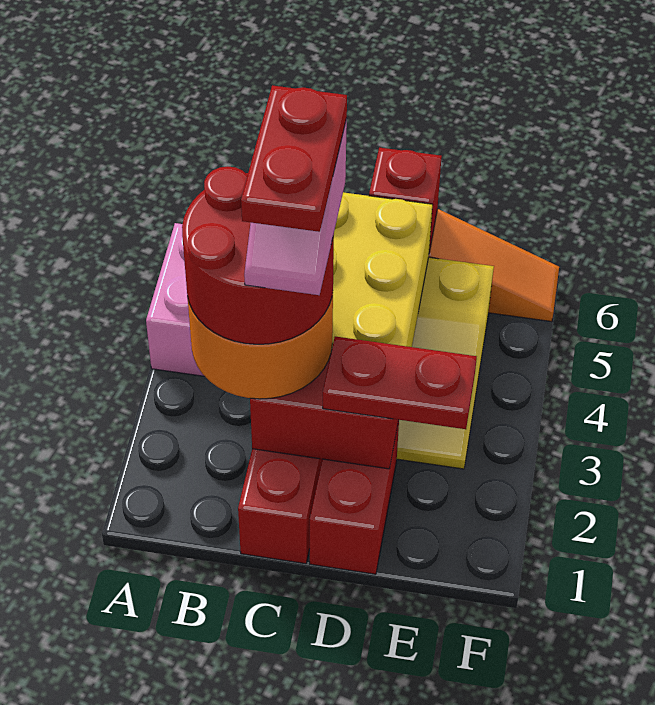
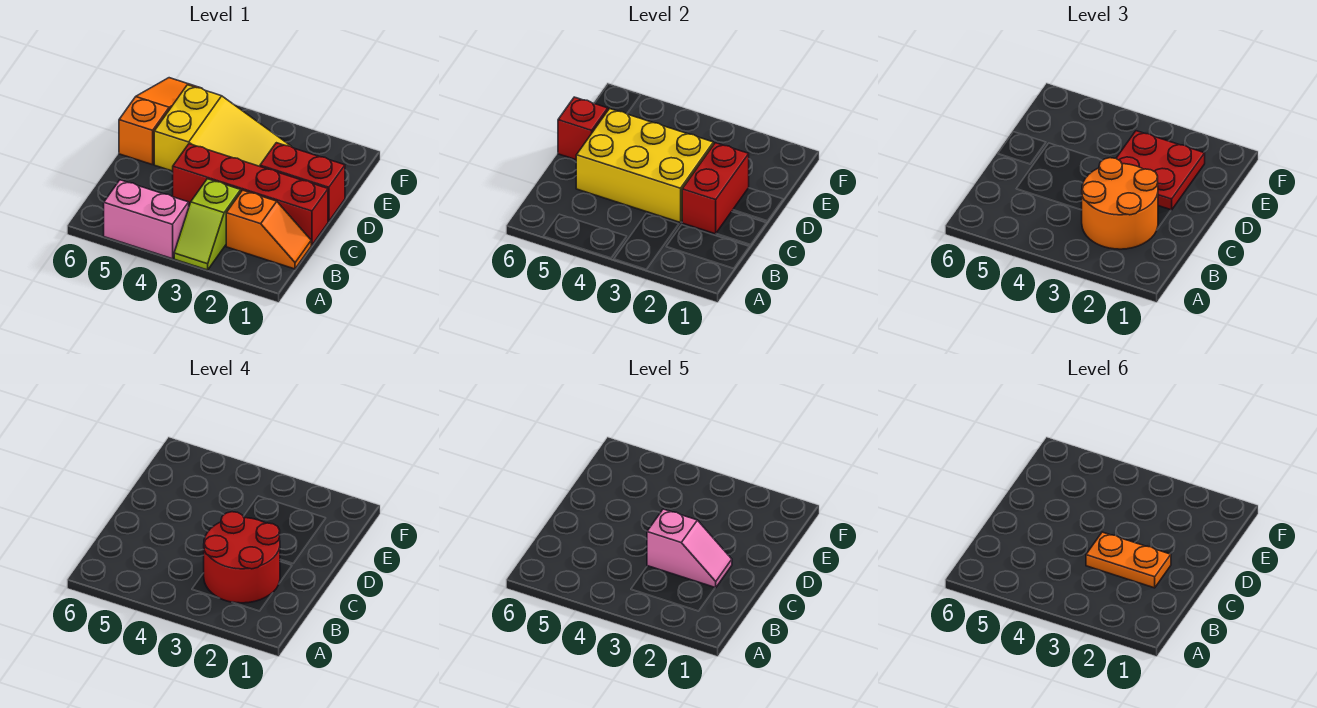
none -> lime slope A3:B3 level 1 top B
none -> orange slope B1:B2 level 1 top 2
red plate C2:C3 level 6 -> orange plate C2:C3 level 6
red plate D2:E2 level 3 -> red plate D2:E3 level 3

